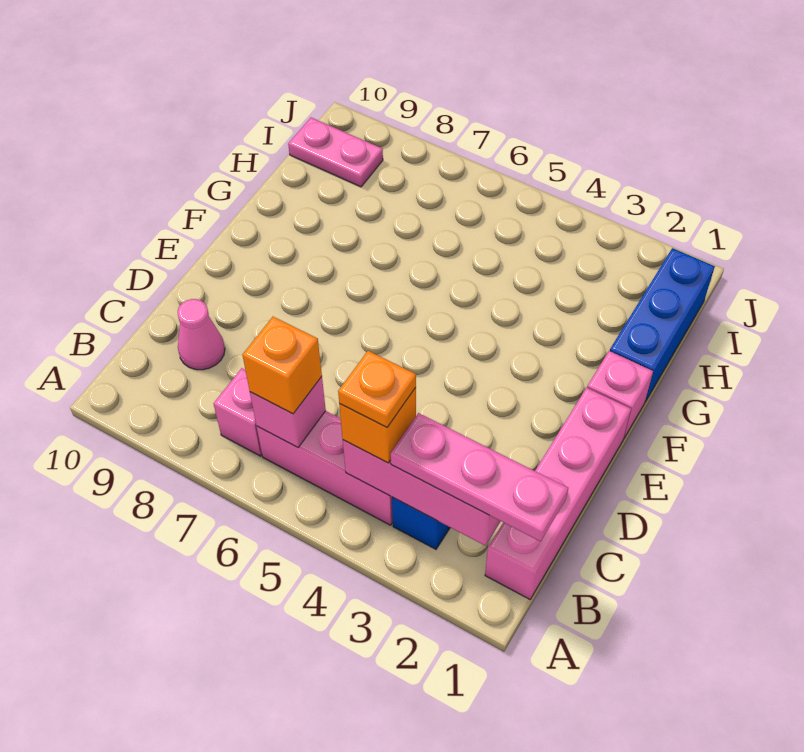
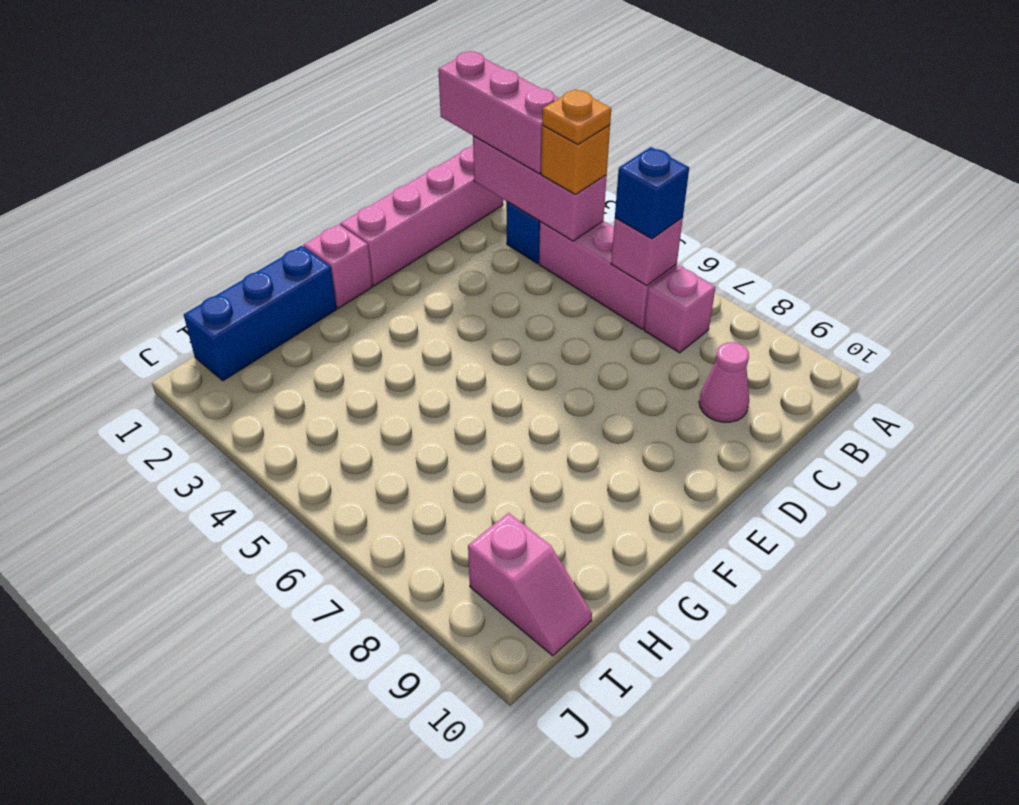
pink plate B1:B3 level 3 -> pink brick B1:B3 level 3
orange brick B6 level 3 -> blue brick B6 level 3
pink plate I9:I10 level 1 -> pink slope I9:I10 level 1 top 9

